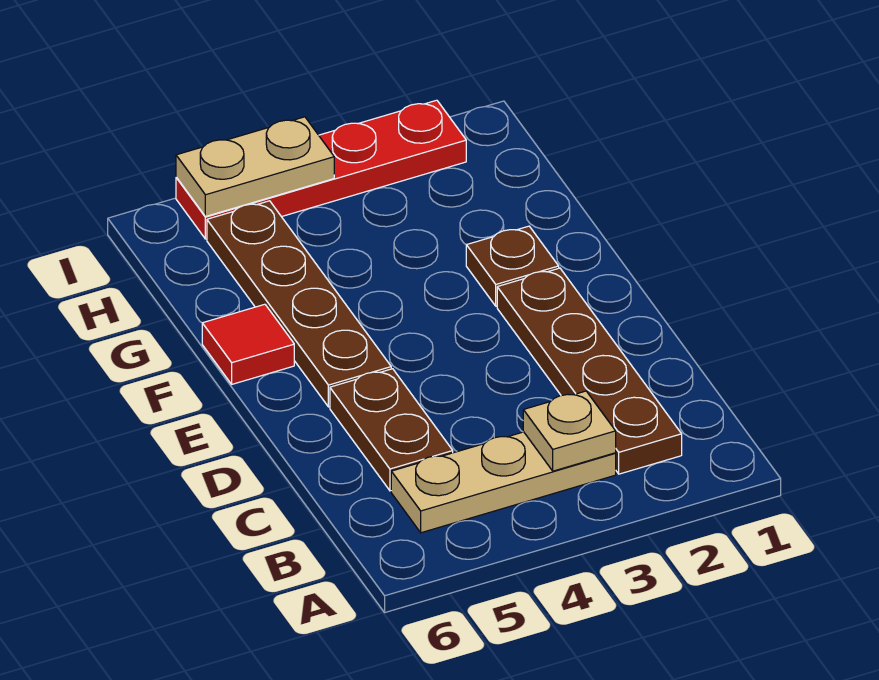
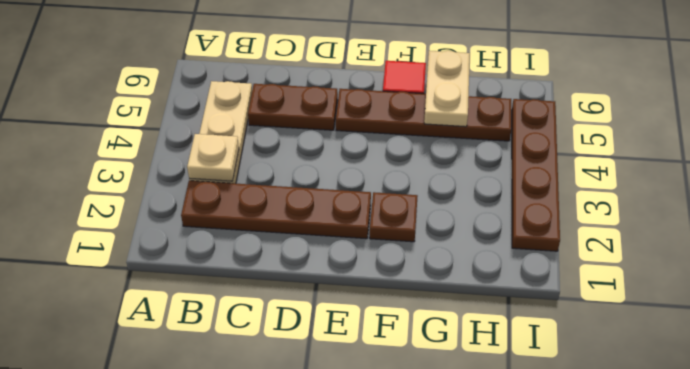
red plate I2:I5 level 1 -> brown plate I2:I5 level 1
tan plate I4:I5 level 2 -> tan plate G5:G6 level 2

